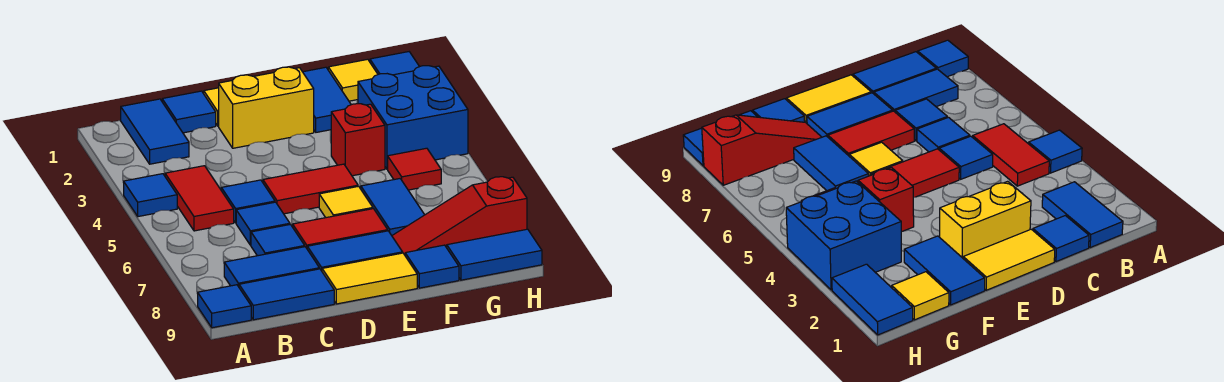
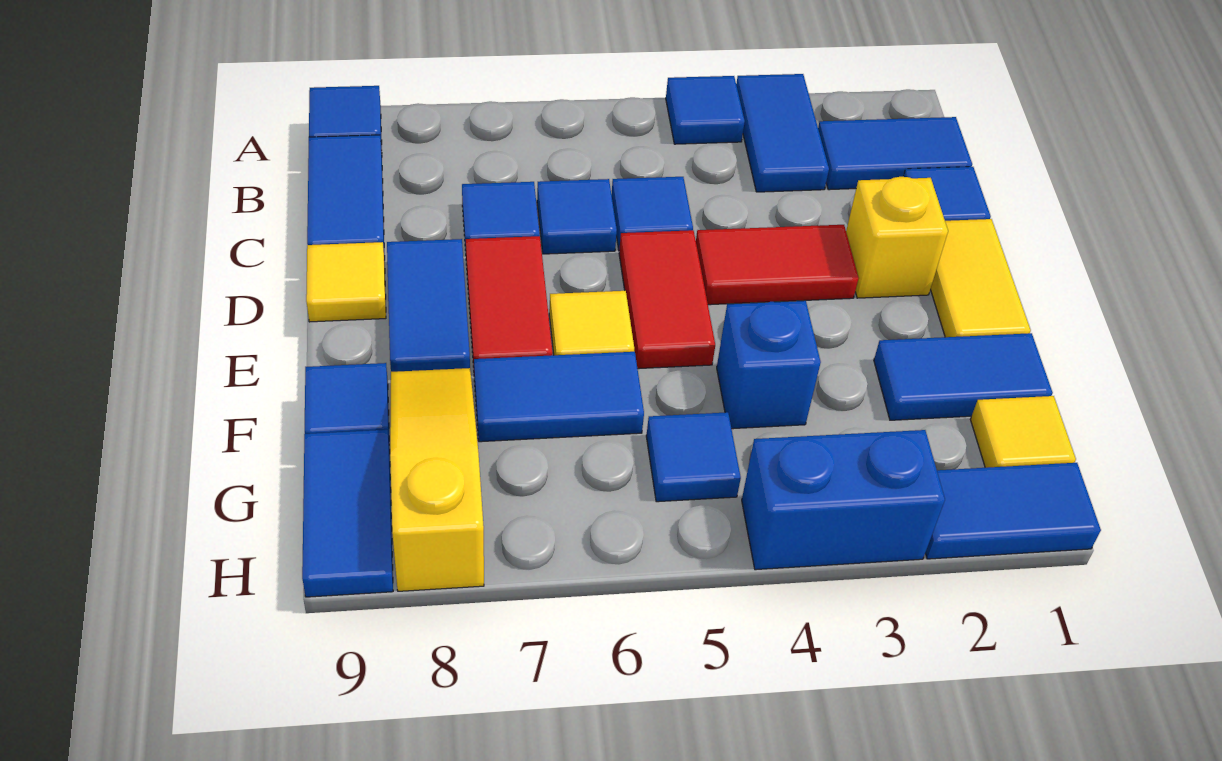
red tile B4:B5 level 1 -> red tile D3:D4 level 1
blue tile B8:C8 level 1 -> blue tile A3:B3 level 1
yellow brick D2:E2 level 1 -> yellow brick D2 level 1
yellow tile D9:E9 level 1 -> yellow tile D9 level 1
red brick F4 level 1 -> blue brick F4 level 1
red slope F8:H8 level 1 top H -> yellow slope F8:H8 level 1 top H
blue brick G3:H4 level 1 -> blue brick H3:H4 level 1
red tile G5 level 1 -> blue tile G5 level 1

